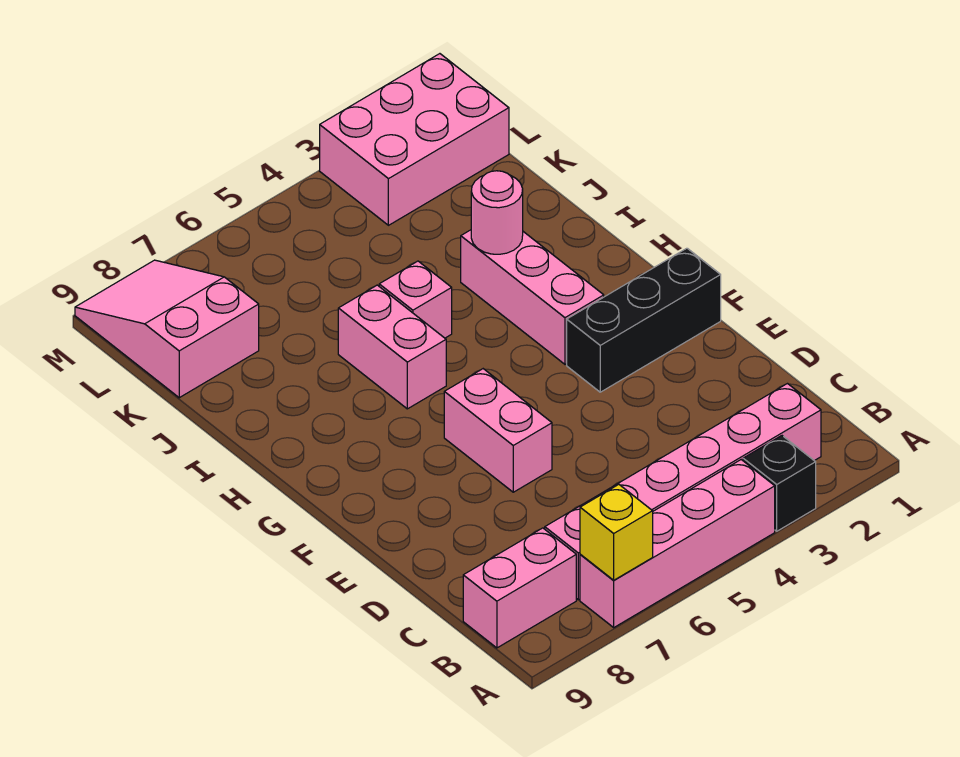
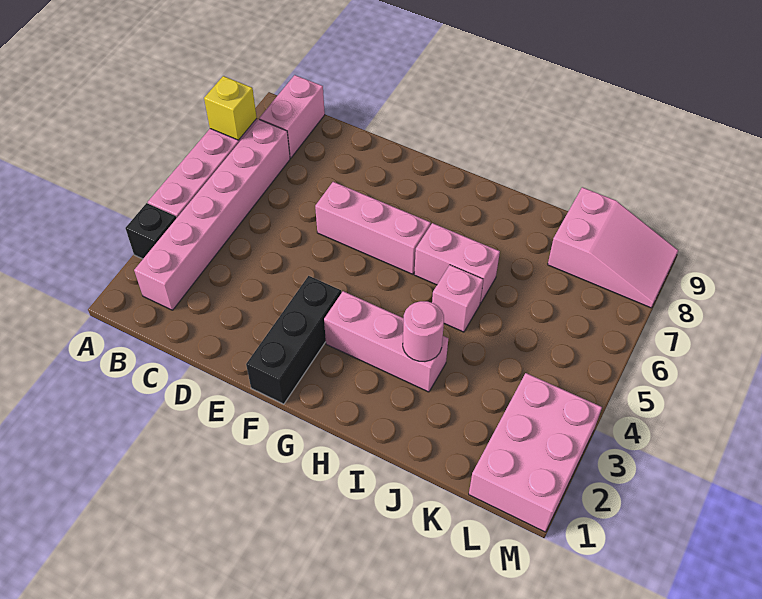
pink brick E6:F6 level 1 -> pink brick E6:G6 level 1

